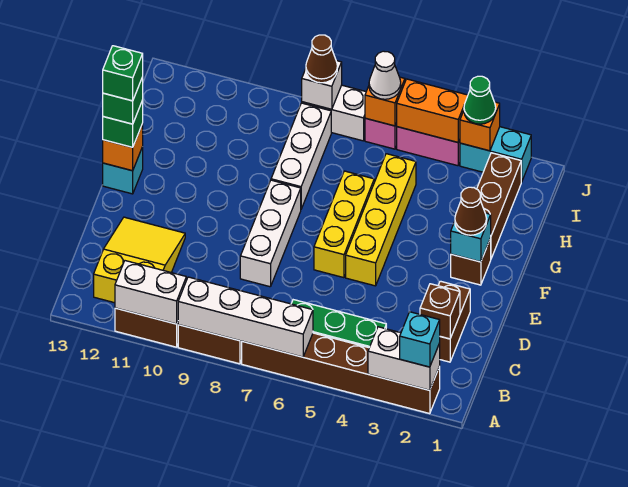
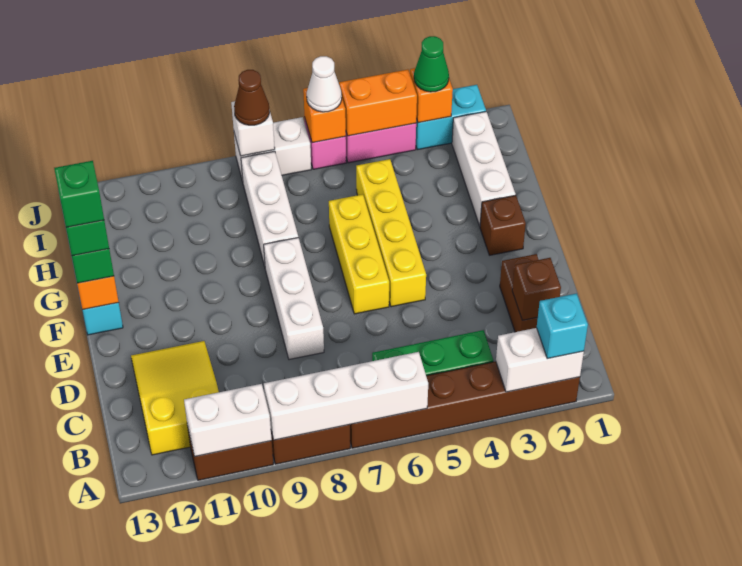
cyan brick F2 level 2 -> none
brown cone F2 level 3 -> none
brown brick G2:I2 level 1 -> white brick G2:I2 level 1

